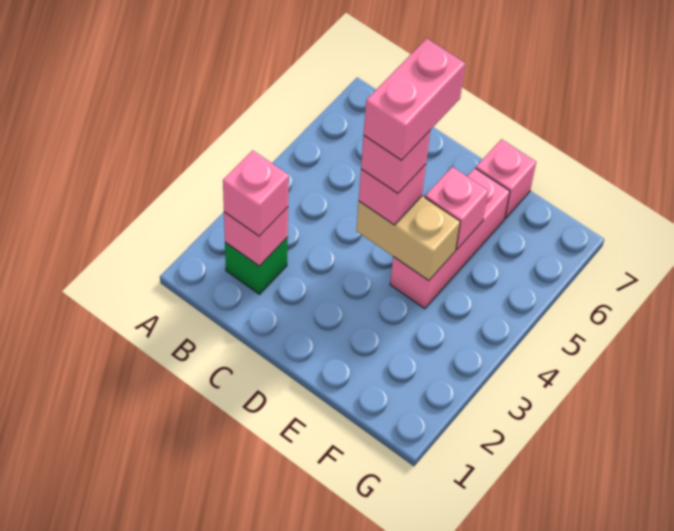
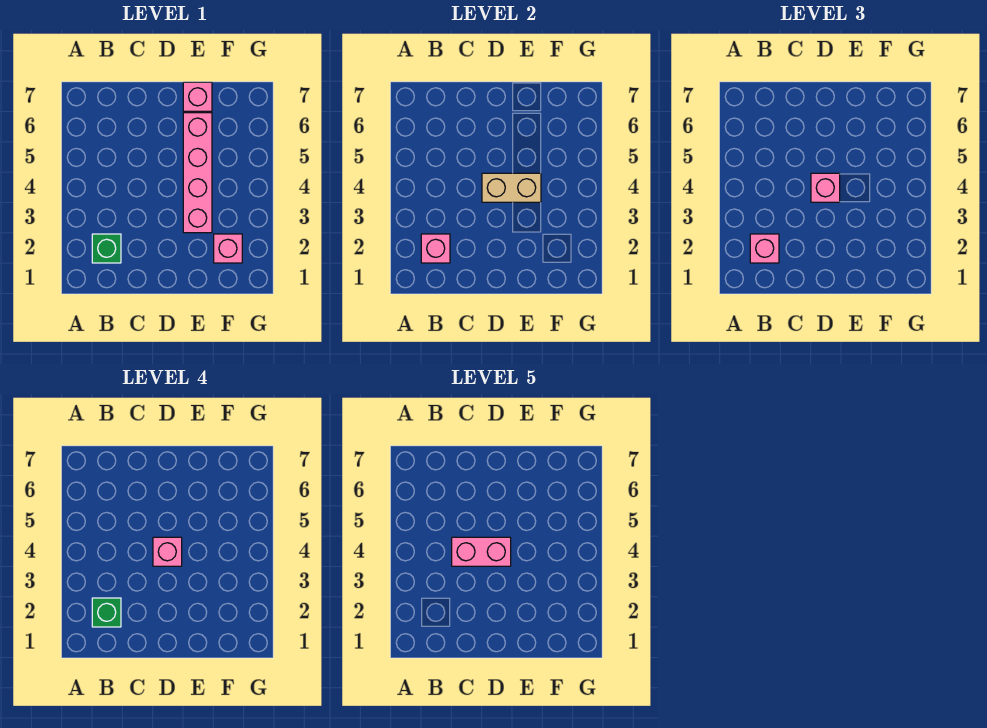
none -> green brick B2 level 4
pink brick D4:D5 level 5 -> pink brick C4:D4 level 5
pink brick E4:E6 level 1 -> pink brick E3:E6 level 1
pink brick E5 level 2 -> pink brick F2 level 1

